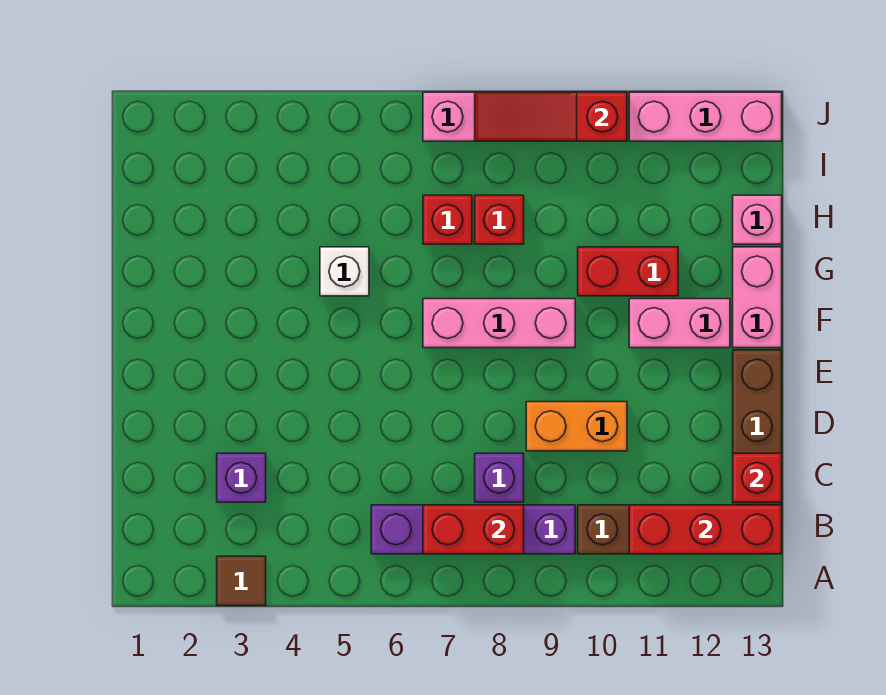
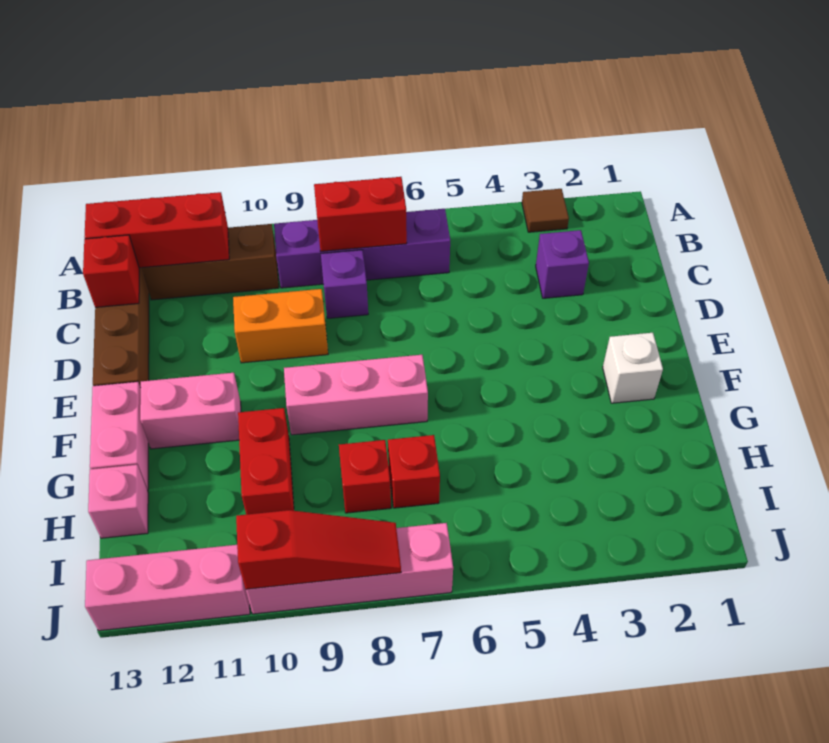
white brick G5 level 1 -> white brick F2 level 1
red brick G10:G11 level 1 -> red brick G10:H10 level 1

